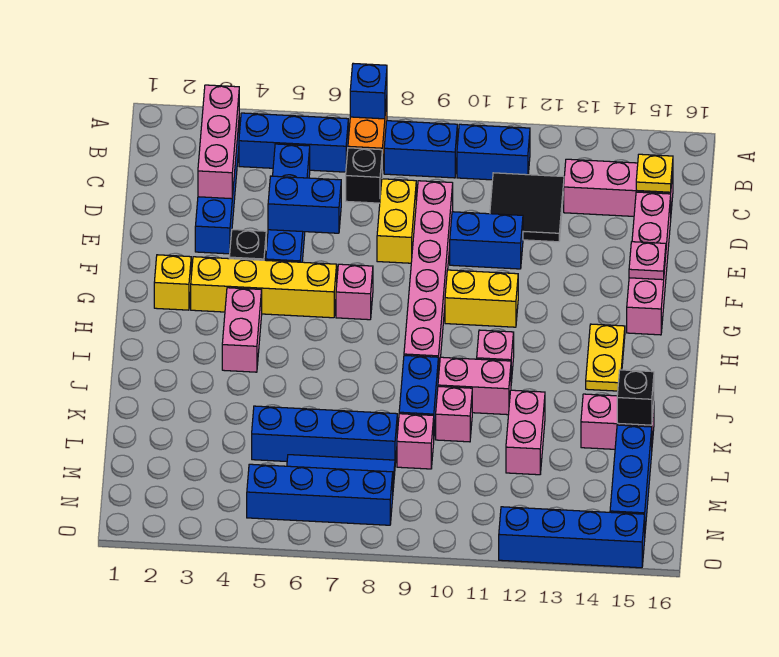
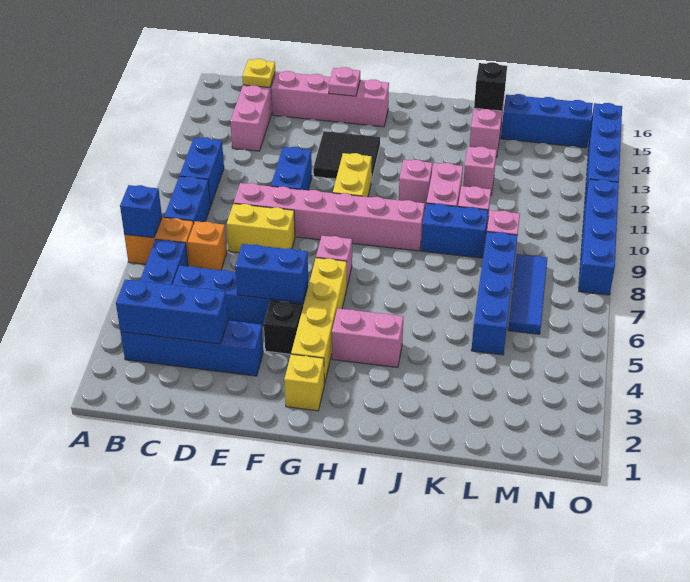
pink brick B3:D3 level 2 -> blue brick B3:D3 level 2
black brick C7 level 1 -> orange brick C7 level 1
black tile C11:D12 level 1 -> black tile F12:G13 level 1
blue brick E5:E6 level 2 -> blue brick E5:F5 level 2
yellow plate H14:I14 level 1 -> none
pink brick K12:L12 level 1 -> pink brick K12 level 1
blue brick N5:N8 level 1 -> blue brick O8:O11 level 1

